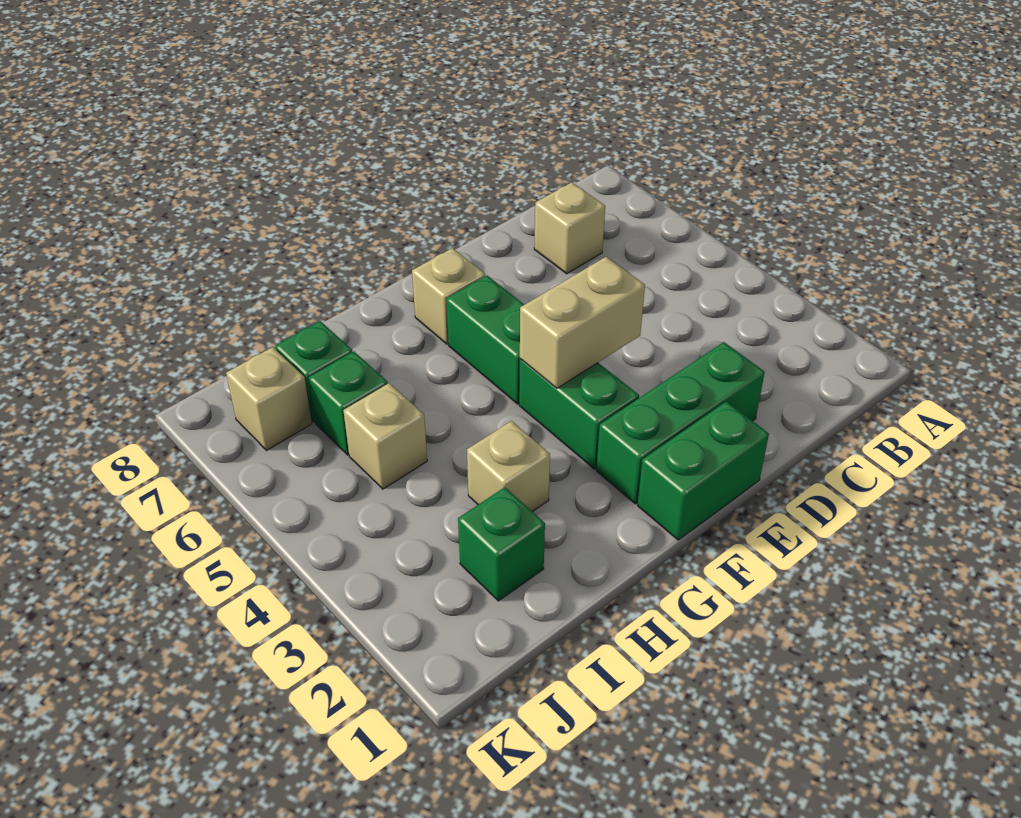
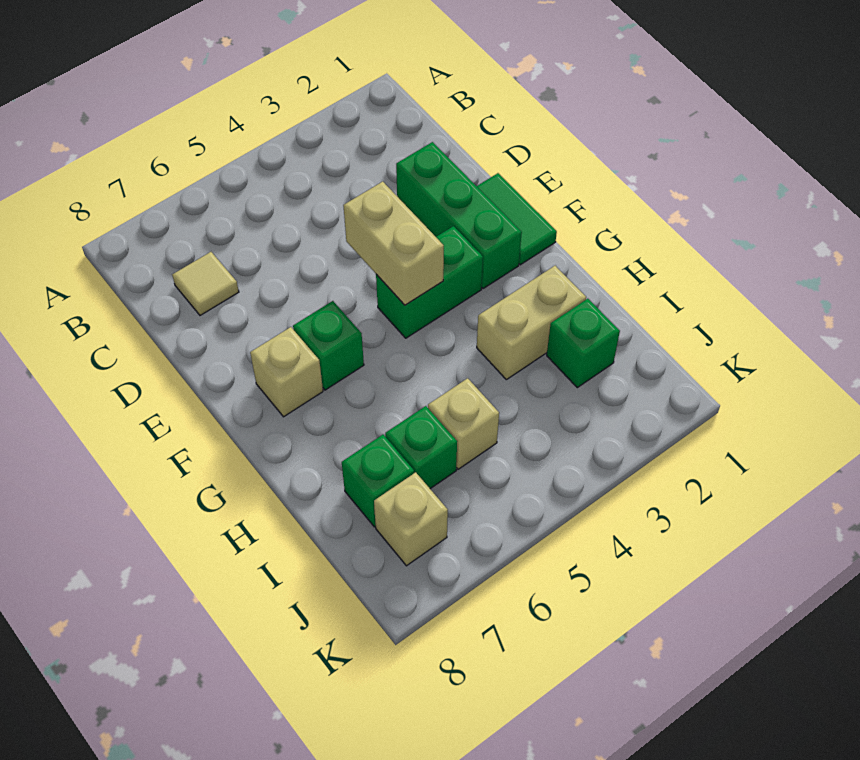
tan brick C7 level 1 -> tan tile C7 level 1
green brick E1:F1 level 1 -> green tile E1:F1 level 1
green brick F5:F6 level 1 -> green brick F6 level 1
tan brick H3 level 1 -> tan brick H2:H3 level 1

